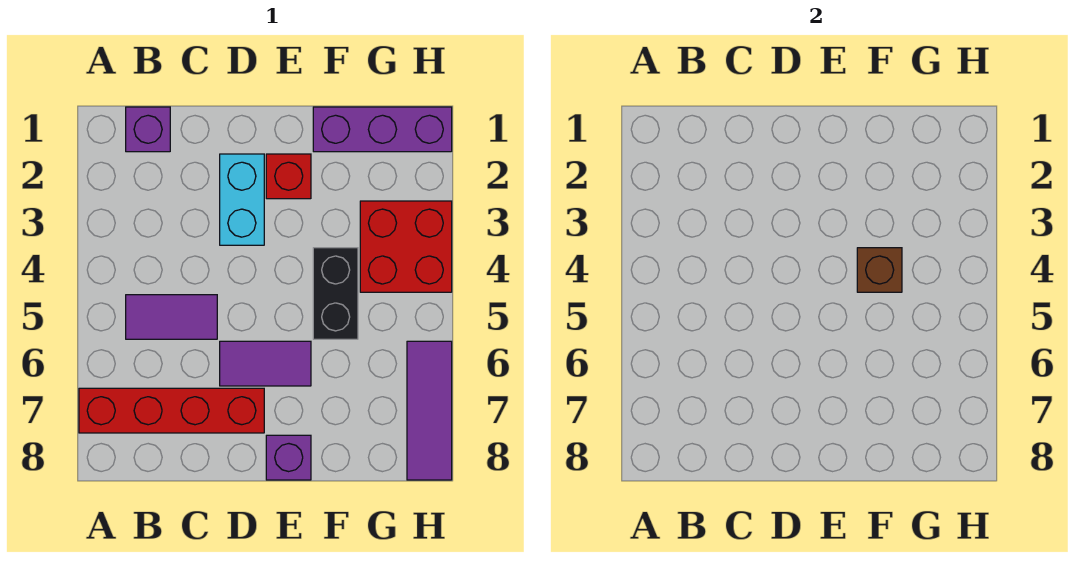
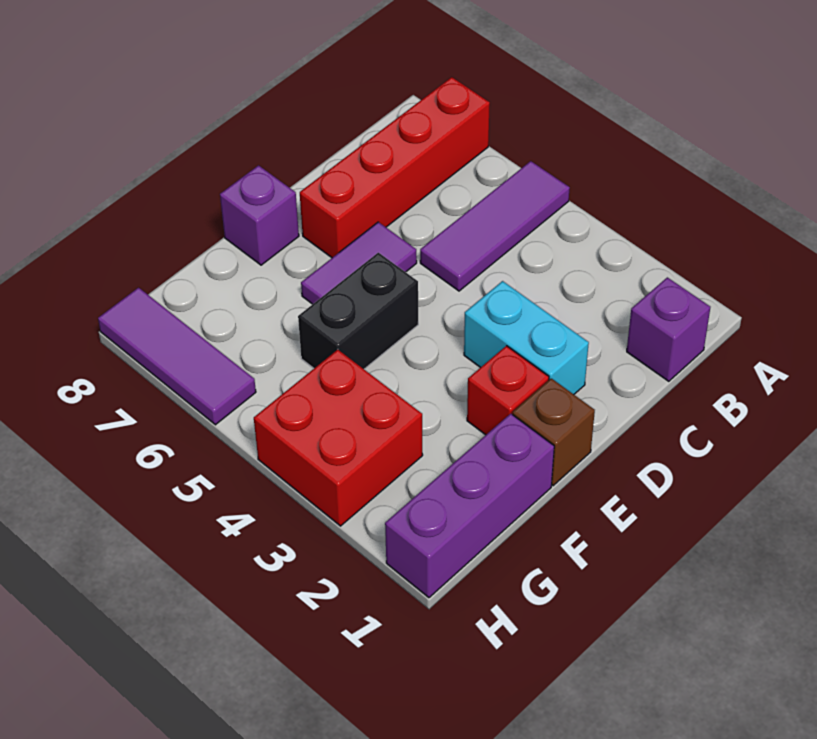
purple tile B5:C5 level 1 -> purple tile A5:C5 level 1
black brick F4:F5 level 1 -> black brick E5:F5 level 1
brown brick F4 level 2 -> brown brick E1 level 1

